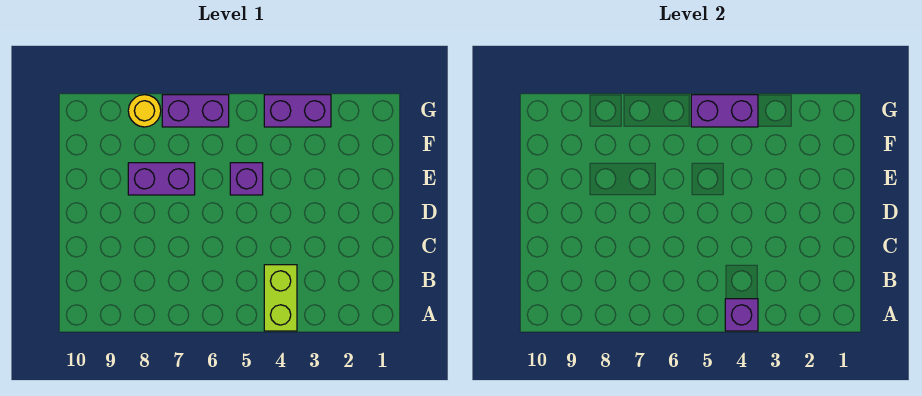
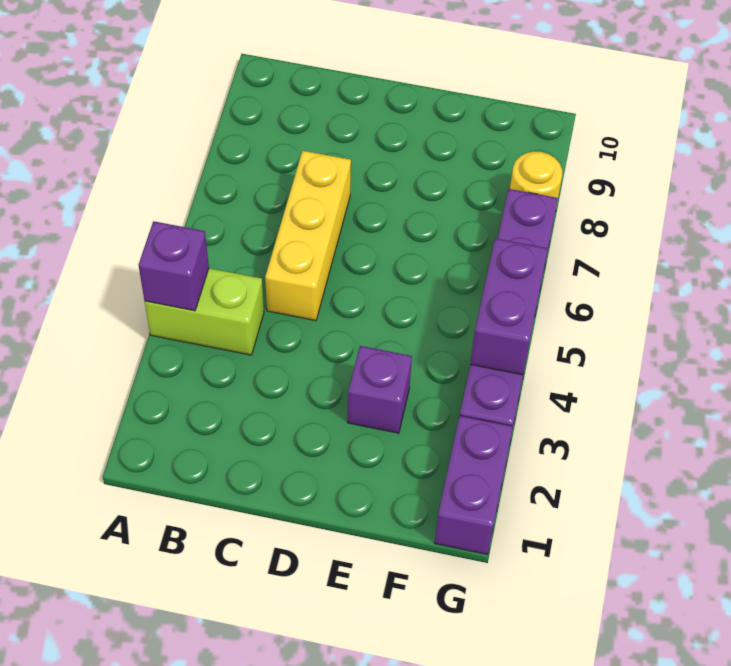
none -> yellow brick C5:C7 level 1
purple brick E5 level 1 -> purple brick E3 level 1
purple brick E7:E8 level 1 -> purple brick G1:G2 level 1

